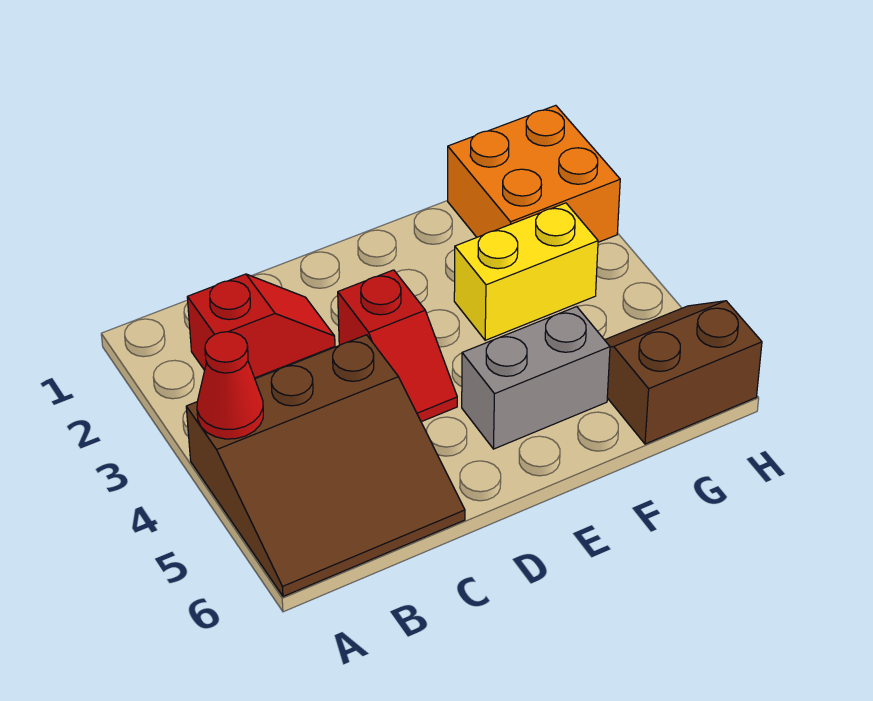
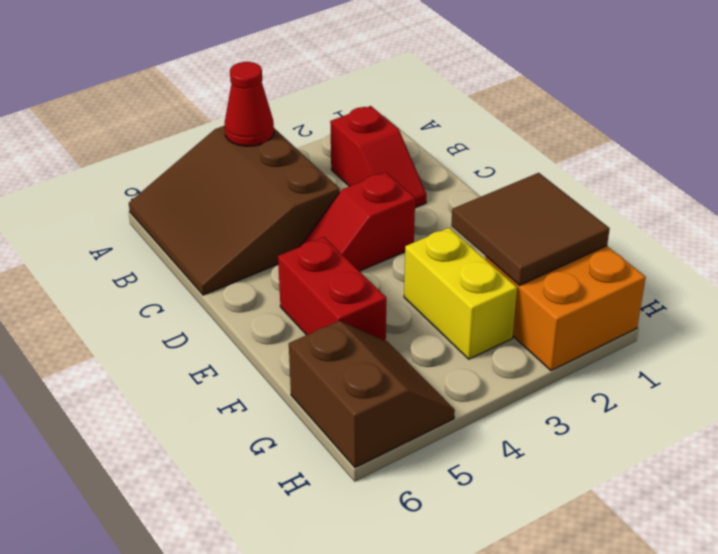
grey brick E5:F5 level 1 -> red brick E5:F5 level 1
none -> brown tile F1:G2 level 2

